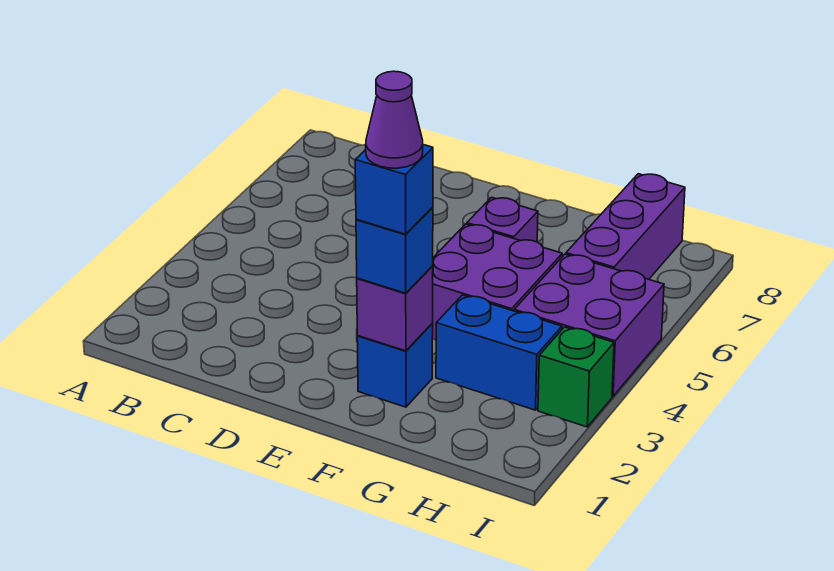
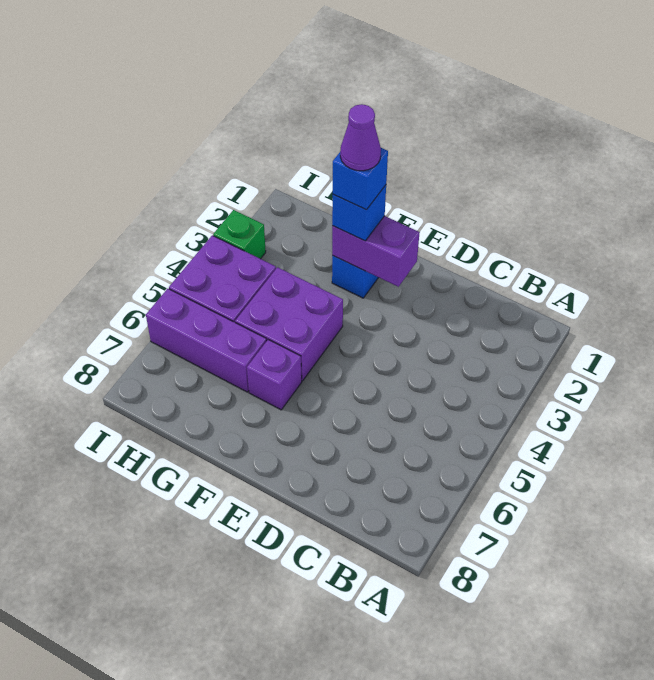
purple brick F2 level 2 -> purple brick E2:F2 level 2
blue brick G3:H3 level 1 -> none
purple brick H6:H8 level 1 -> purple brick G6:I6 level 1

